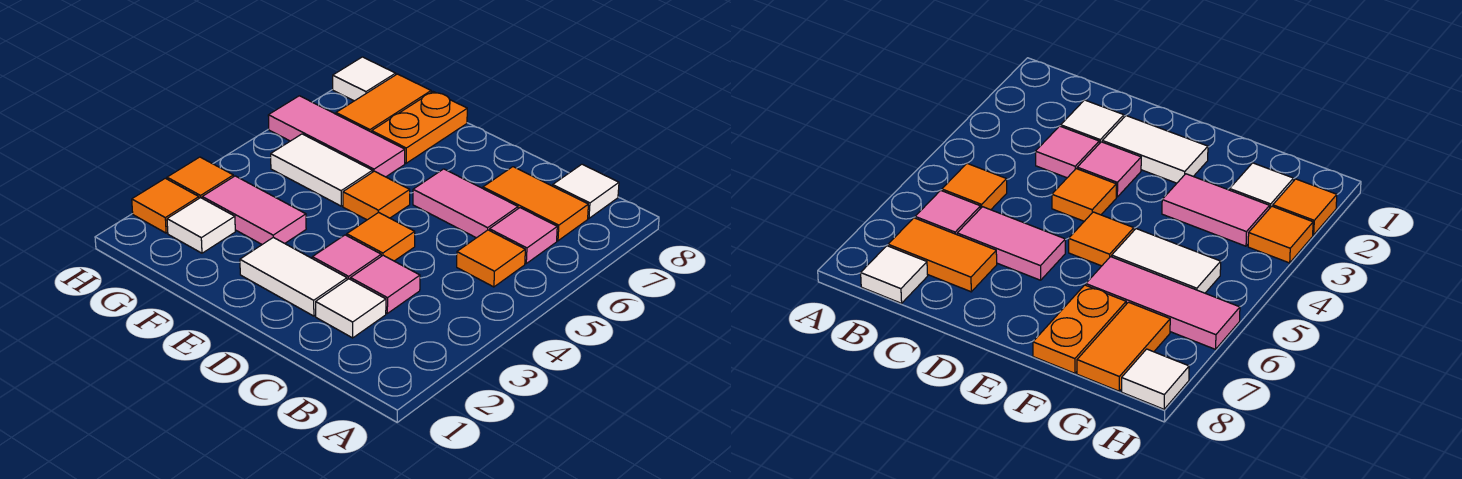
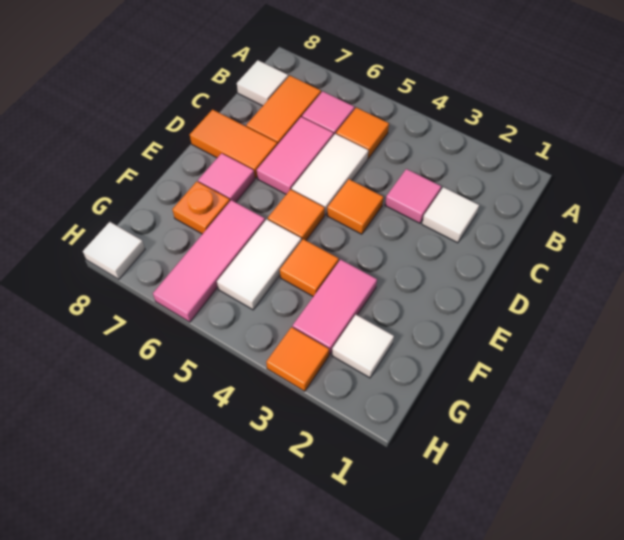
white tile D2:E2 level 1 -> white tile C5:D5 level 1
pink tile D3 level 1 -> pink tile E7 level 1
orange plate F7:F8 level 1 -> orange plate F7 level 1
orange tile G7:G8 level 1 -> orange tile D7:D8 level 1
orange tile H2 level 1 -> orange tile F4 level 1

